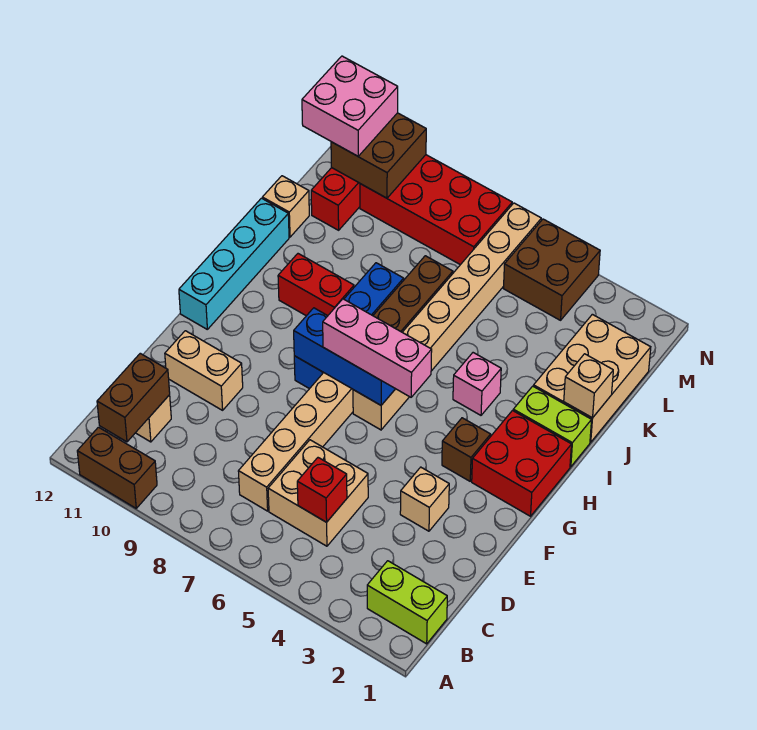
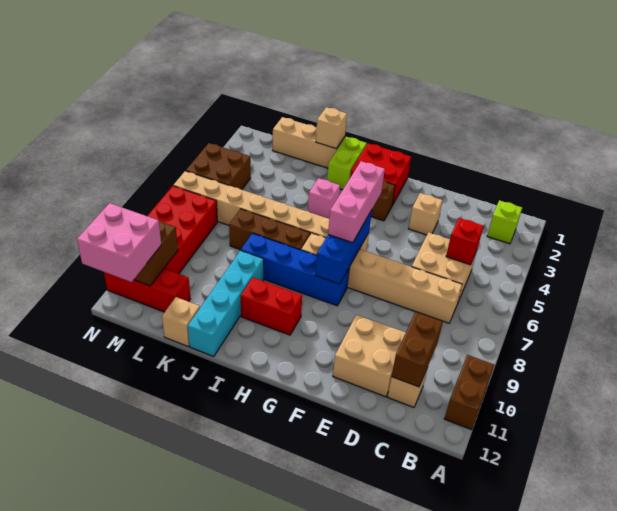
lime brick B1:B2 level 1 -> lime brick B2 level 1
brown brick B11:C11 level 2 -> brown brick C10:C11 level 2
tan brick E10:E11 level 1 -> tan brick D10:E11 level 1
cyan brick G12:J12 level 1 -> cyan brick J9:J12 level 1
red brick I9:I10 level 1 -> red brick H10:I10 level 1
tan brick J1:L2 level 1 -> tan brick J1:L1 level 1

